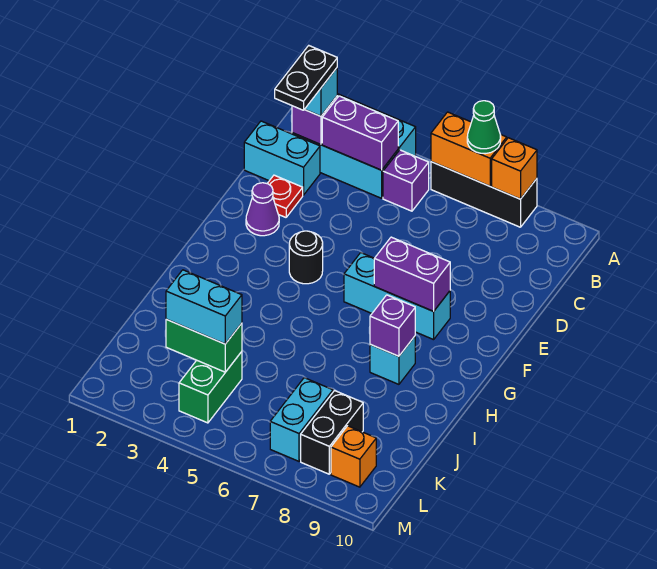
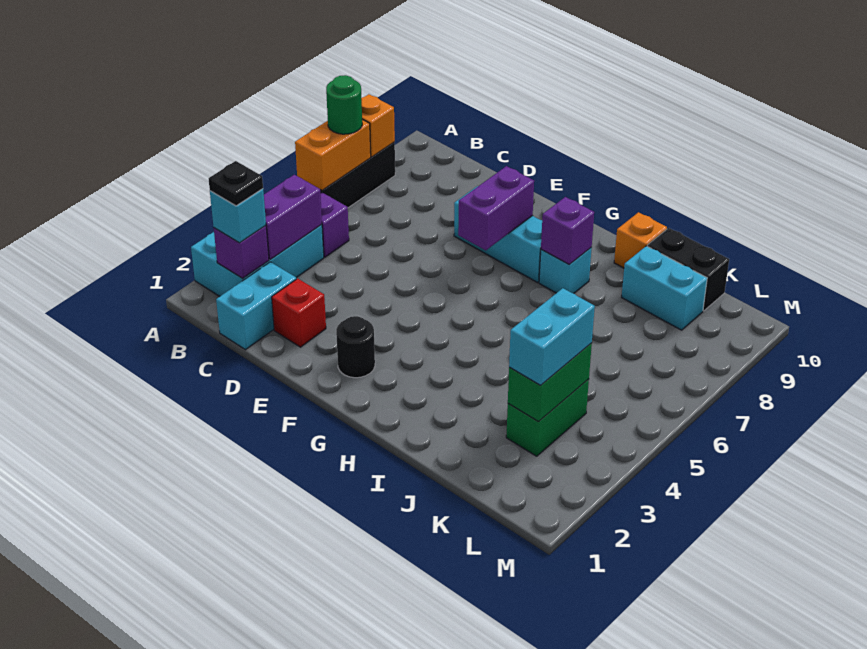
green cone A7 level 3 -> green round brick A7 level 3
black plate B2:C2 level 4 -> black plate B2 level 4
red plate D2 level 1 -> red brick D2 level 1
purple cone E2 level 1 -> none
black round brick F4 level 1 -> black round brick F2 level 1
cyan brick F6:F8 level 1 -> cyan brick E8:G8 level 1
green brick K4:L4 level 1 -> green brick K3:K4 level 1
cyan brick K7:L7 level 1 -> cyan brick J9:K9 level 1
black brick K8:L8 level 1 -> black brick J10:K10 level 1
orange brick L9 level 1 -> orange brick I10 level 1

